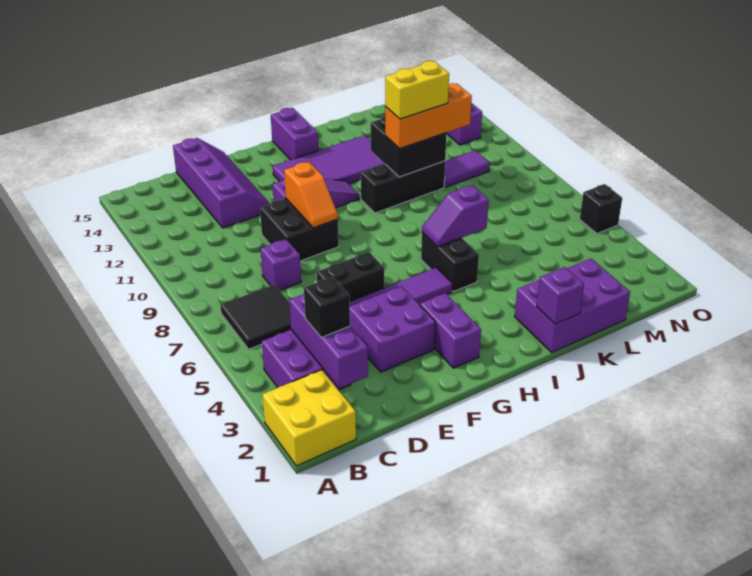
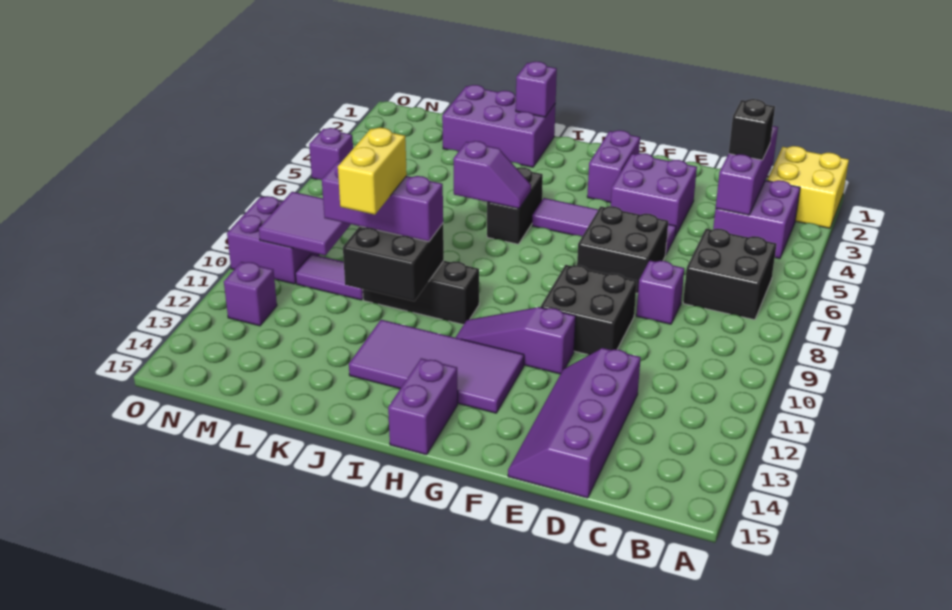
black tile B6:C7 level 1 -> black brick B6:C7 level 1
black brick E6:F6 level 1 -> black brick E6:F7 level 1
orange slope F9:F10 level 2 top 10 -> none
orange brick J10:L10 level 3 -> purple brick J10:L10 level 3
yellow brick J10:K10 level 4 -> yellow brick K10:K11 level 4
none -> purple tile M9:N10 level 2
none -> purple brick N9:O10 level 1
black brick O5 level 1 -> purple brick O5 level 1

